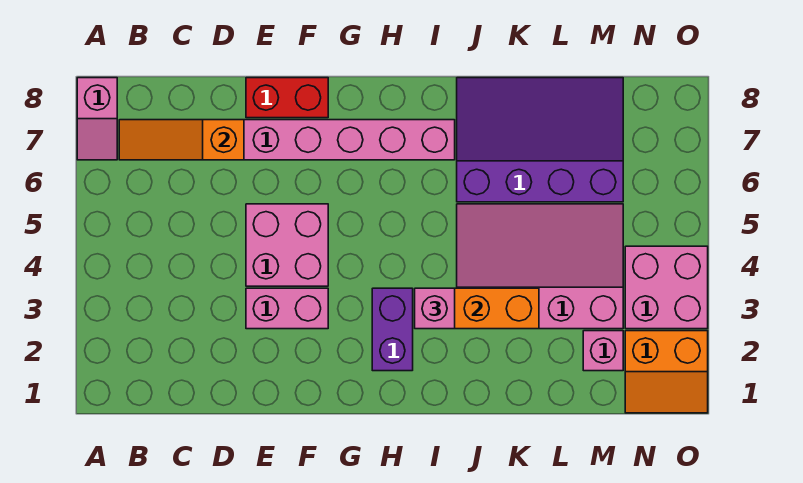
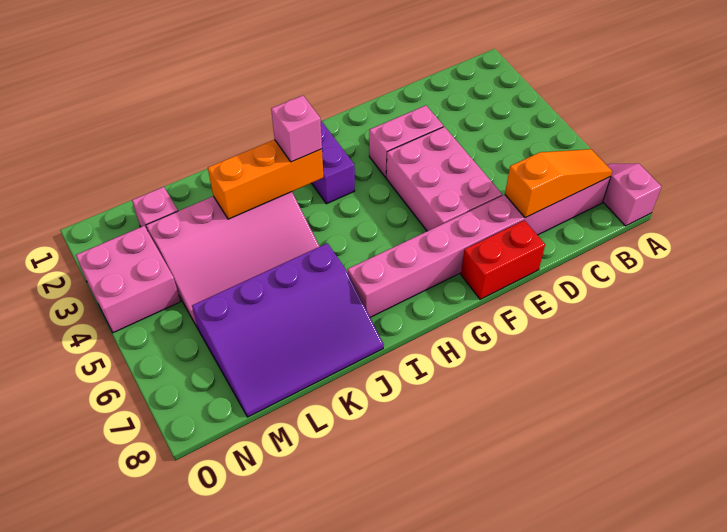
pink brick E4:F5 level 1 -> pink brick E4:F6 level 1
orange slope N1:O2 level 1 top 2 -> none

